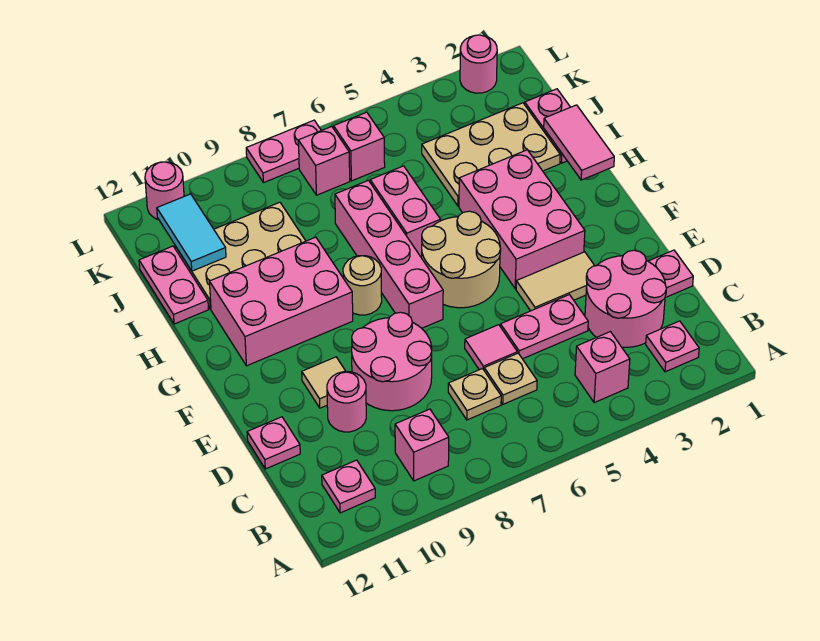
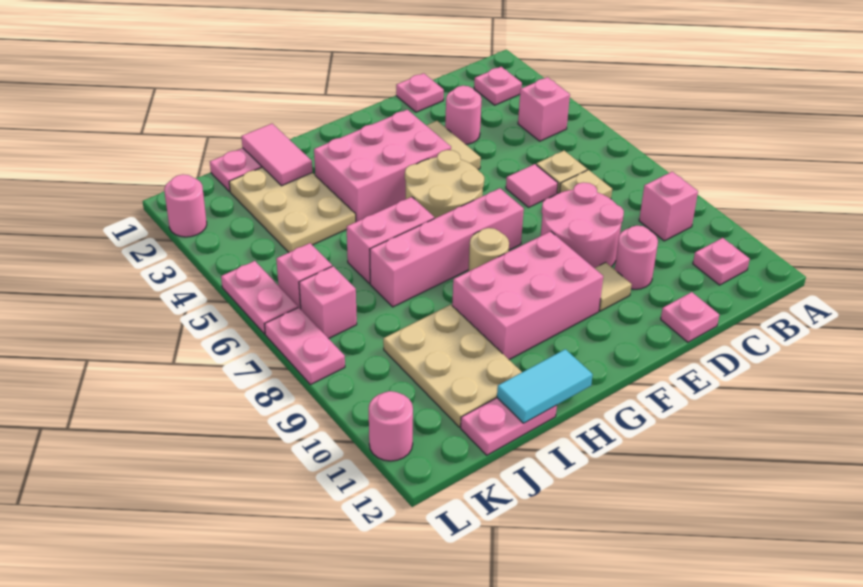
pink round brick C2:D3 level 1 -> pink round brick D3 level 1
pink plate D4:D5 level 1 -> pink plate L5:L6 level 1
pink brick G9:H11 level 1 -> pink brick F9:H10 level 1
pink tile H1:I1 level 2 -> pink tile I1:I2 level 2
cyan tile J11:K11 level 2 -> cyan tile H12:I12 level 2

